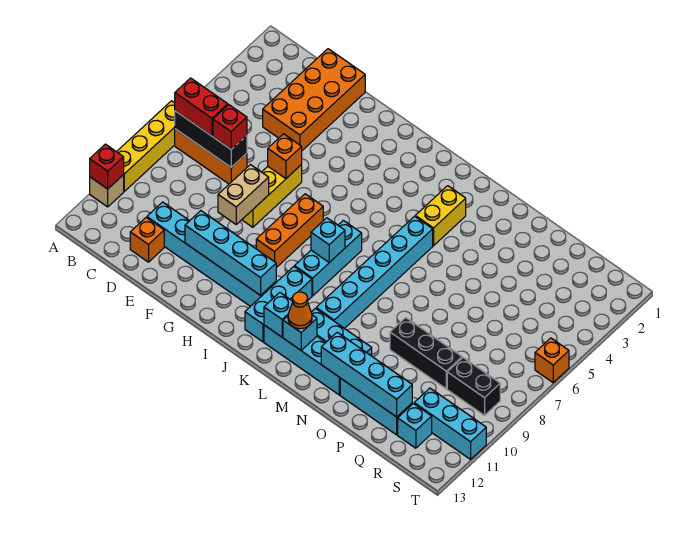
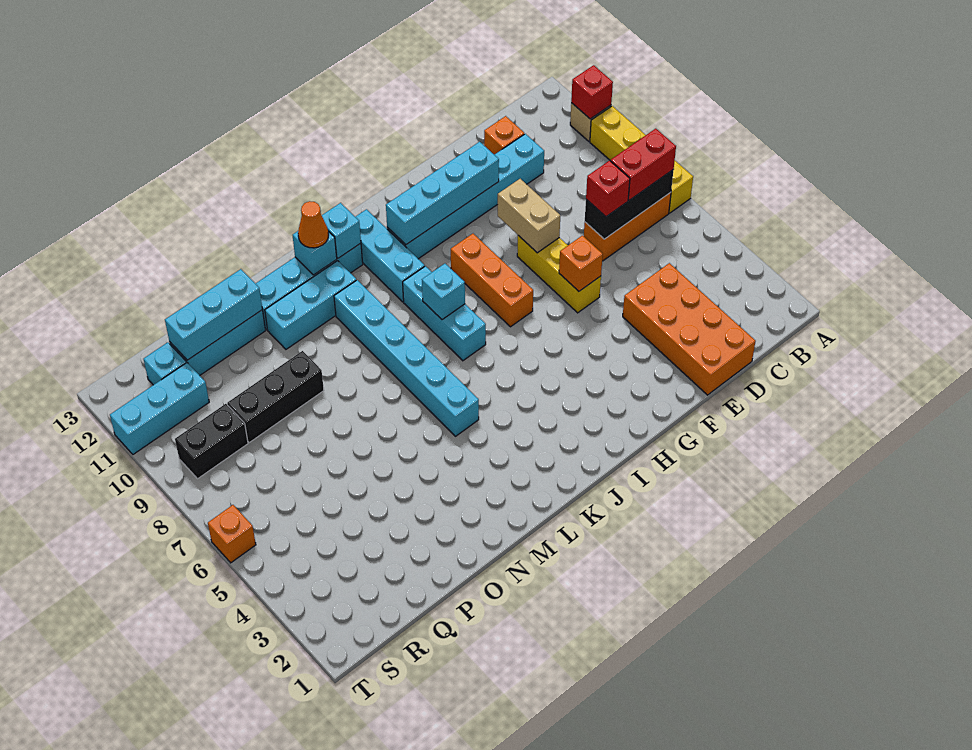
yellow brick L3:L4 level 1 -> none
cyan brick N12:Q12 level 2 -> cyan brick O12:Q12 level 2

